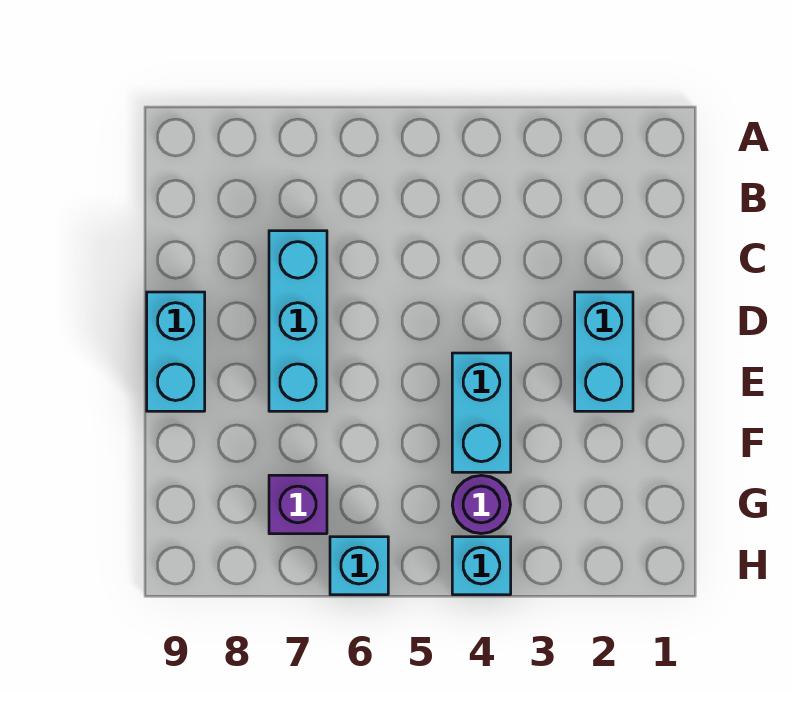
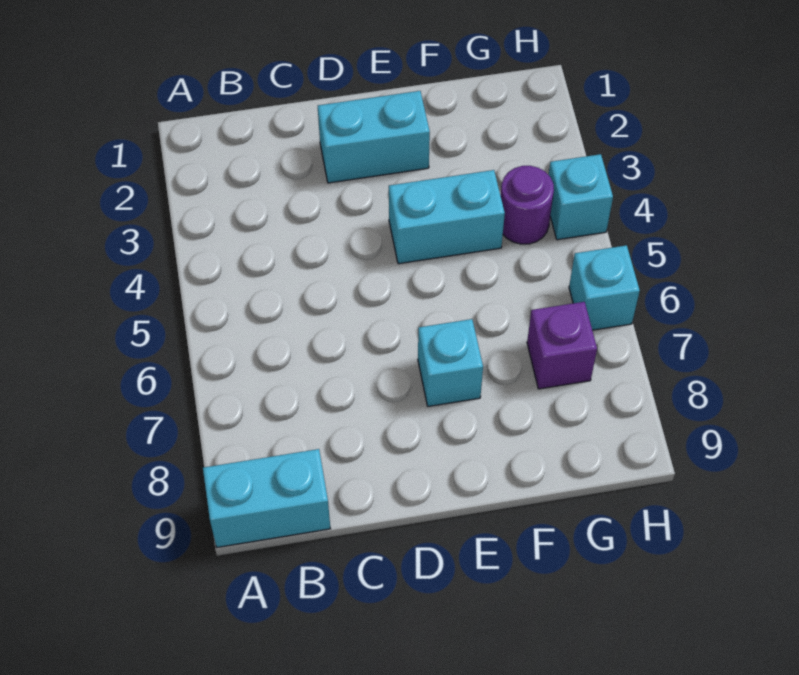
cyan brick C7:E7 level 1 -> cyan brick E7 level 1
cyan brick D9:E9 level 1 -> cyan brick A9:B9 level 1

